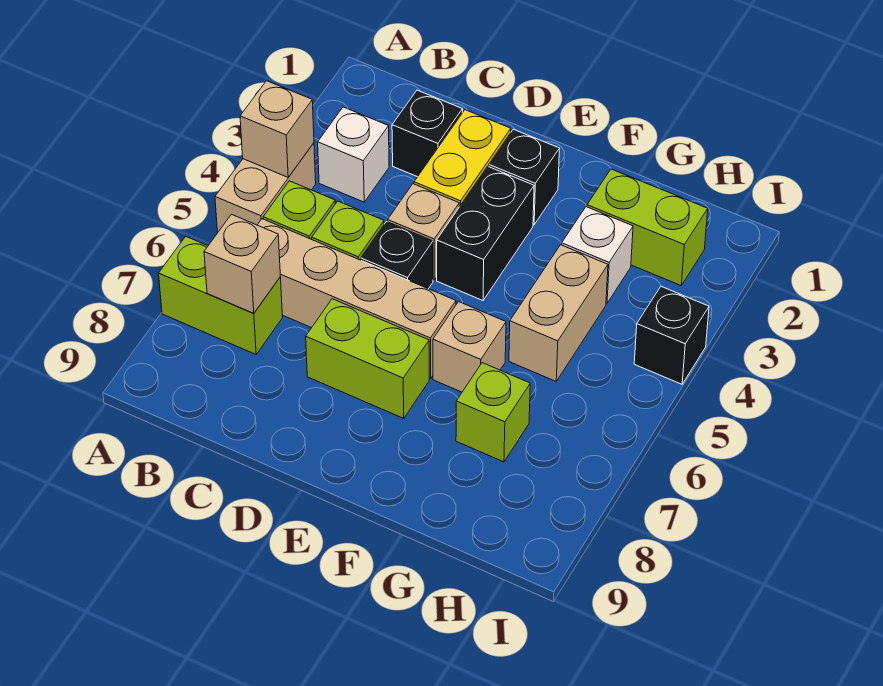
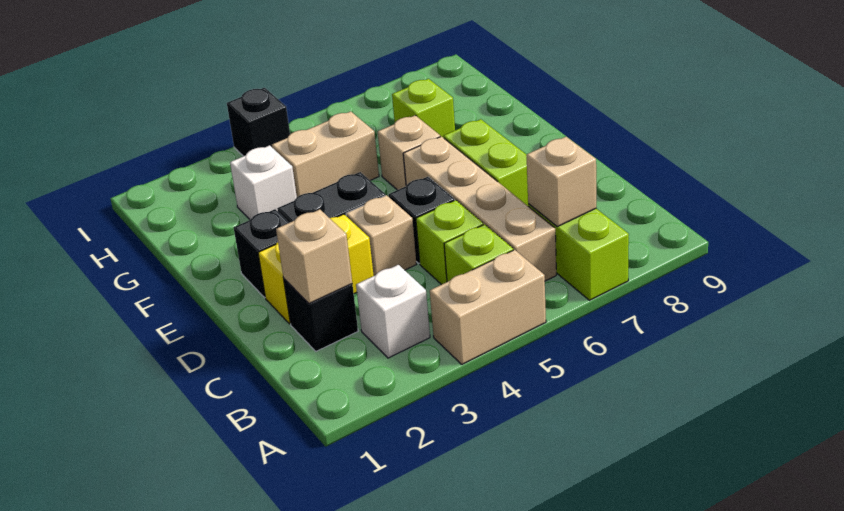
tan brick A4 level 2 -> tan brick C2 level 2
lime brick G2:H2 level 1 -> none

